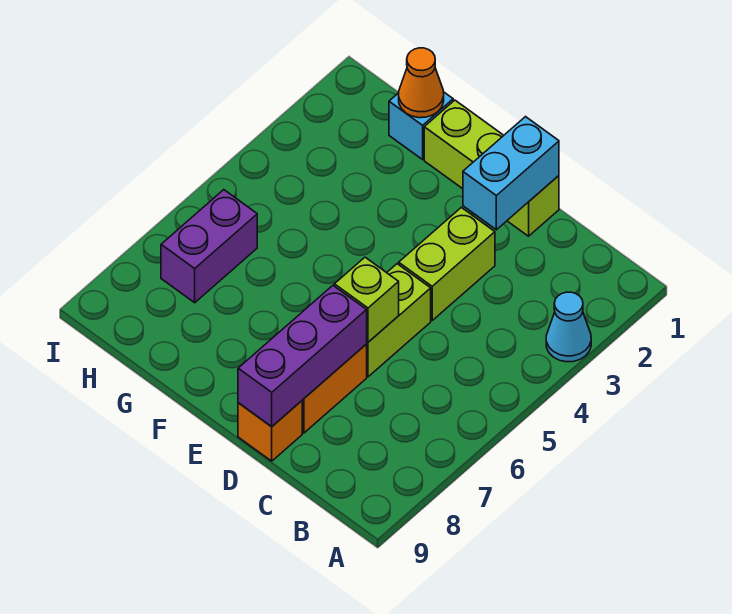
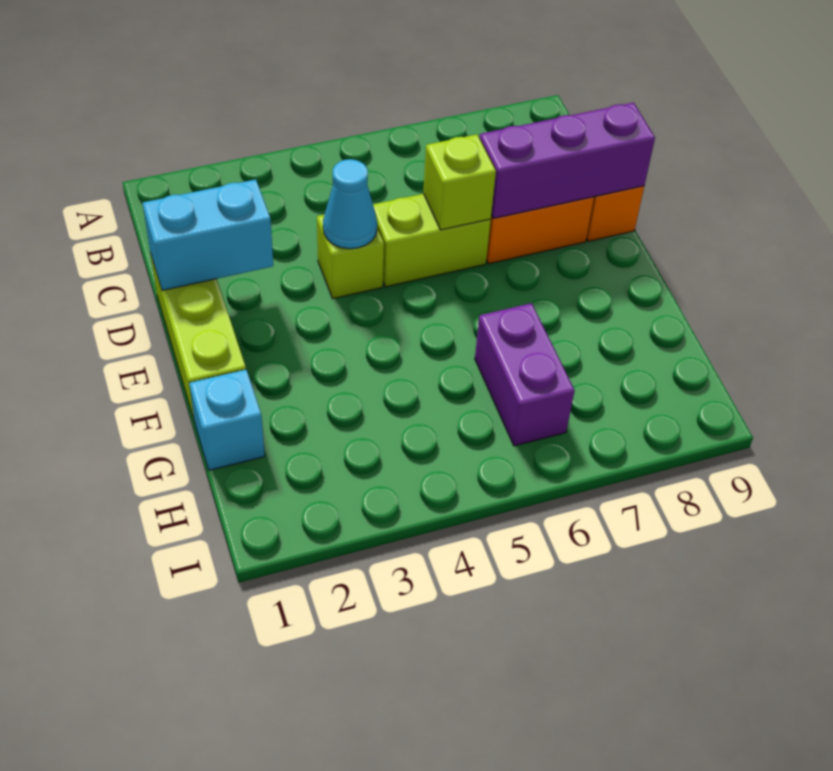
cyan cone A3 level 1 -> cyan cone D4 level 2
lime brick D3:D4 level 1 -> lime brick D4 level 1
orange cone G1 level 2 -> none
purple brick H6:H7 level 1 -> purple brick G6:H6 level 1

